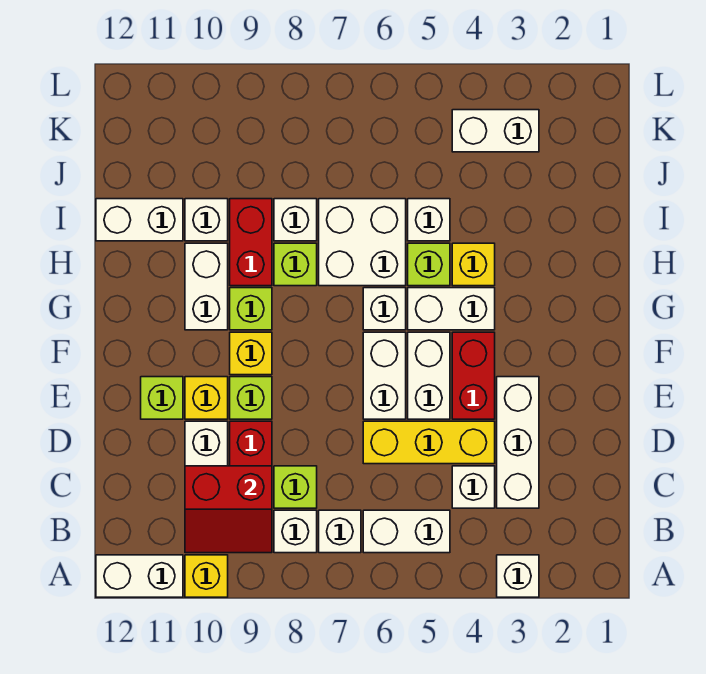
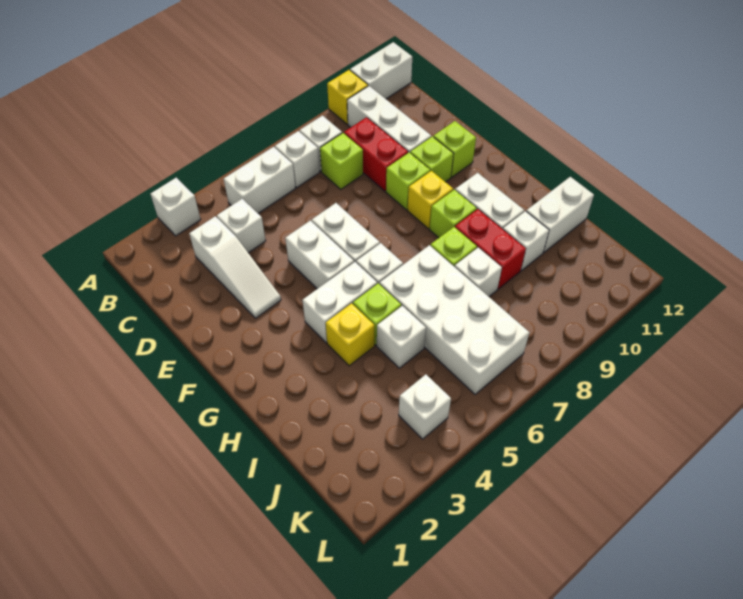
red slope B9:C10 level 2 top C -> none
white brick C3:E3 level 1 -> white slope C3:E3 level 1 top C
yellow brick D4:D6 level 1 -> none
red brick E4:F4 level 1 -> none
yellow brick E10 level 1 -> lime brick E10 level 1
white brick H6:I7 level 1 -> white brick H6:K7 level 1
white brick K3:K4 level 1 -> white brick K4 level 1

